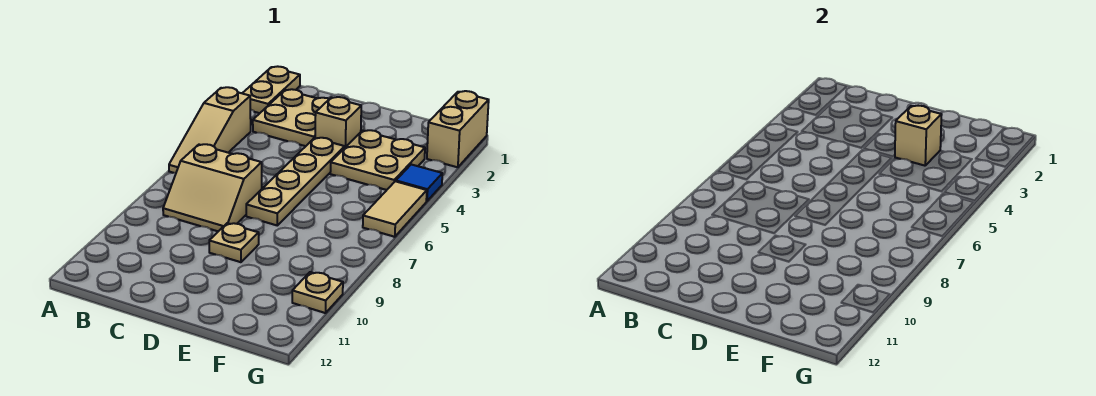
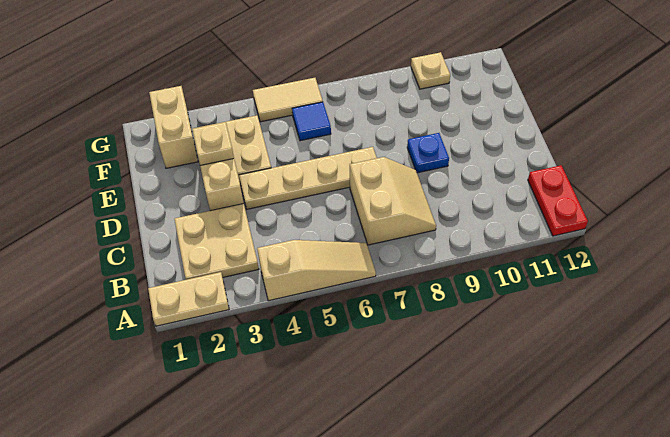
none -> red plate A12:B12 level 1
tan plate D9 level 1 -> blue plate D9 level 1
tan brick G1:G2 level 1 -> tan brick F2:G2 level 1
blue tile G4 level 1 -> blue tile F6 level 1

